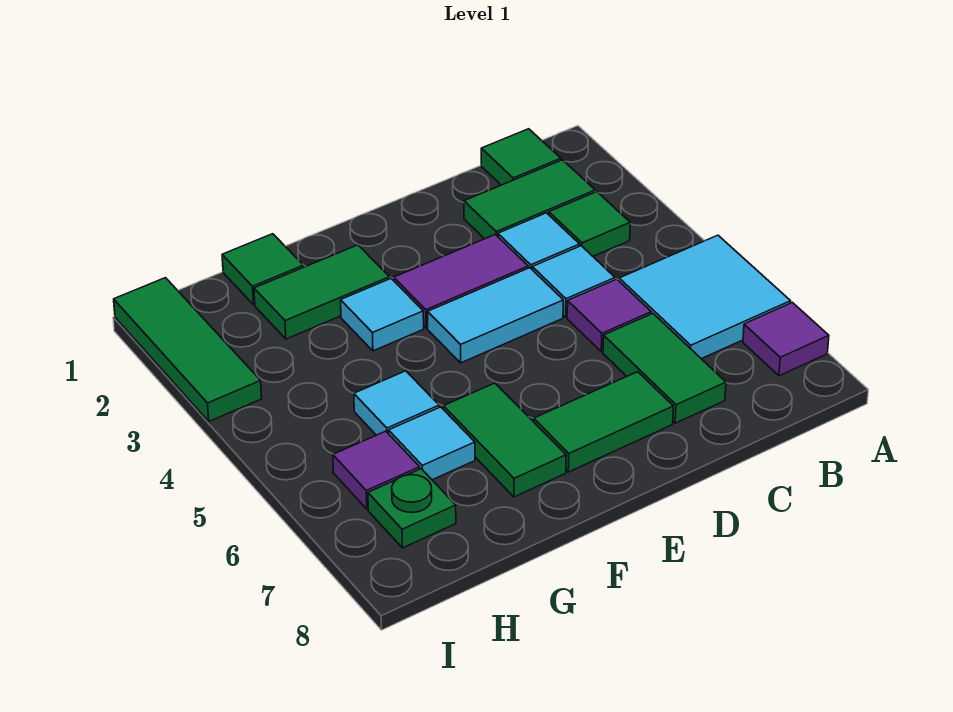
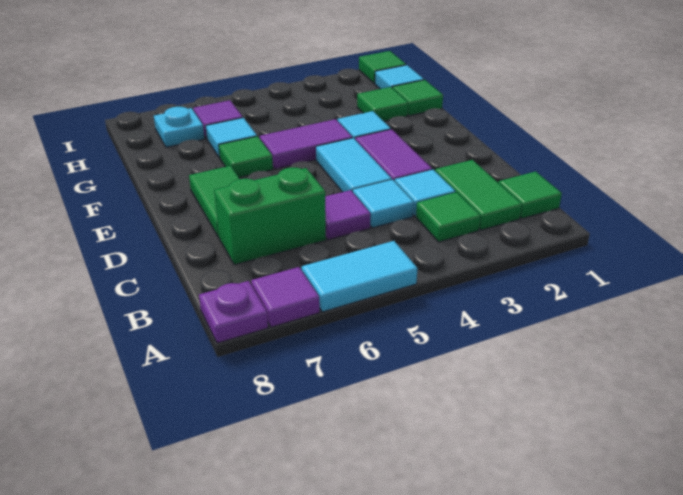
cyan tile A5:B6 level 1 -> cyan tile A5:A6 level 1
none -> purple plate A8 level 1
green tile C6:C7 level 1 -> green brick C6:C7 level 1
green tile F2:G2 level 1 -> green tile G2 level 1
none -> purple tile F4:F5 level 1
green tile F6:F7 level 1 -> green tile F6 level 1
cyan tile G5 level 1 -> cyan tile H1 level 1
green plate H7 level 1 -> cyan plate H7 level 1
green tile I1:I3 level 1 -> green tile I1 level 1

